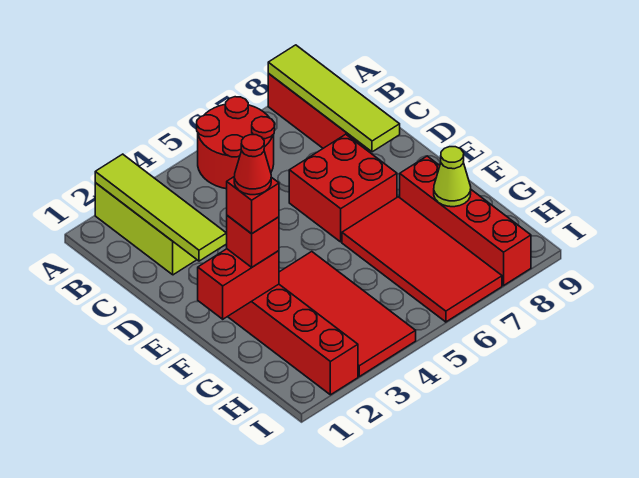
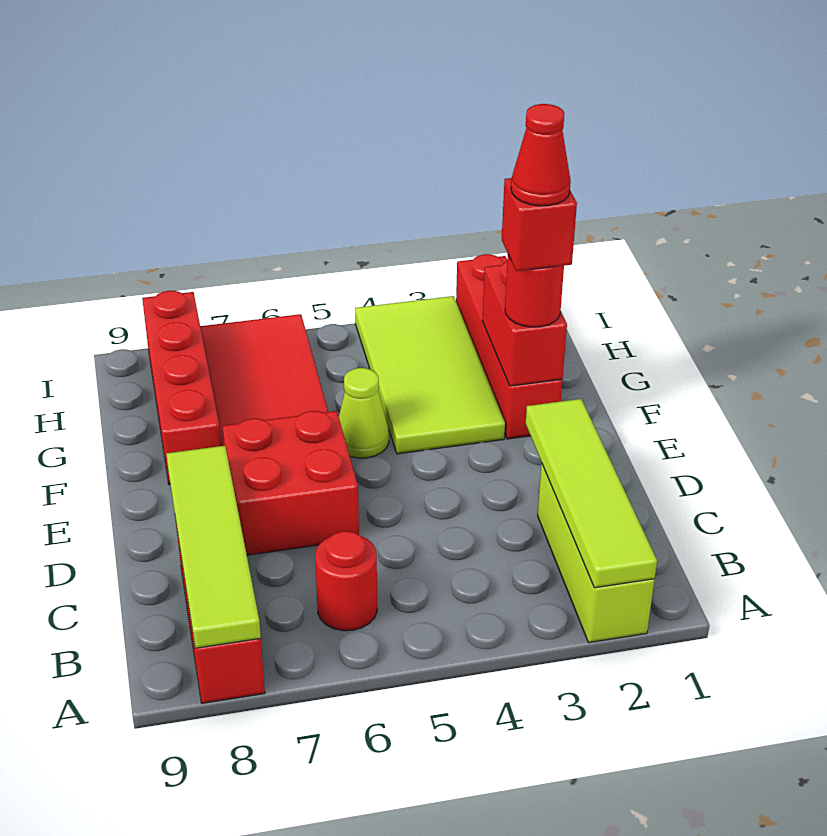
red round brick A5:B6 level 1 -> red round brick B6 level 1
red brick F1:F2 level 2 -> red brick F2:G2 level 2
red brick F2 level 3 -> red round brick F2 level 3
red tile F3:I4 level 1 -> lime tile F3:I4 level 1
lime cone G8 level 2 -> lime cone F5 level 1

